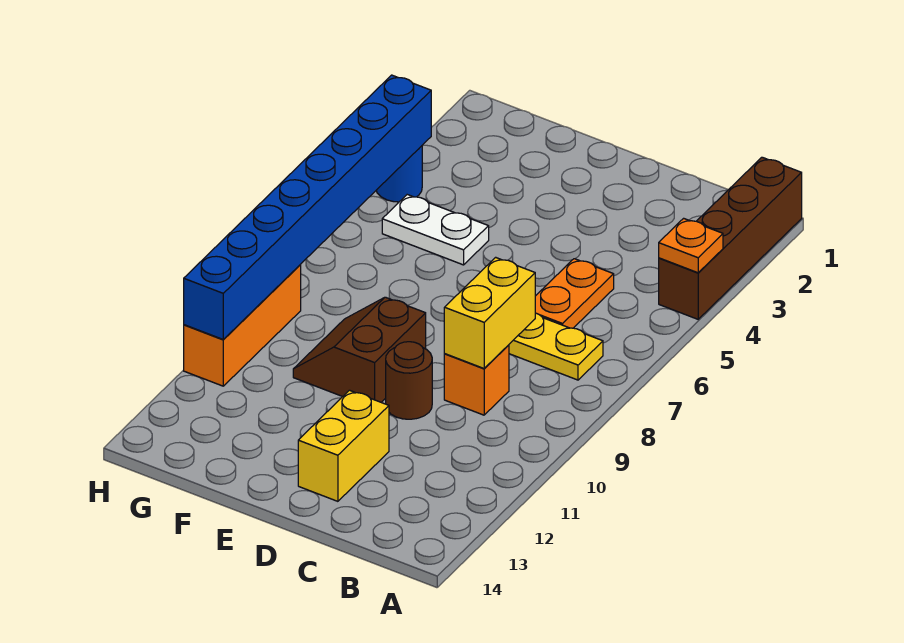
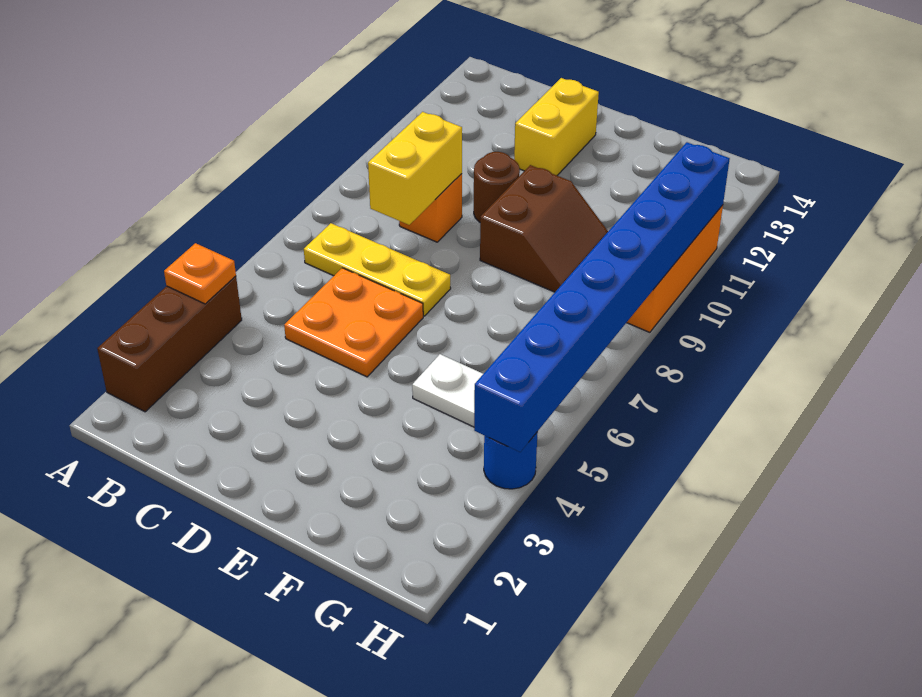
brown brick A1:A4 level 1 -> brown brick A2:A4 level 1
orange plate C5:C6 level 1 -> orange plate C5:D6 level 1

